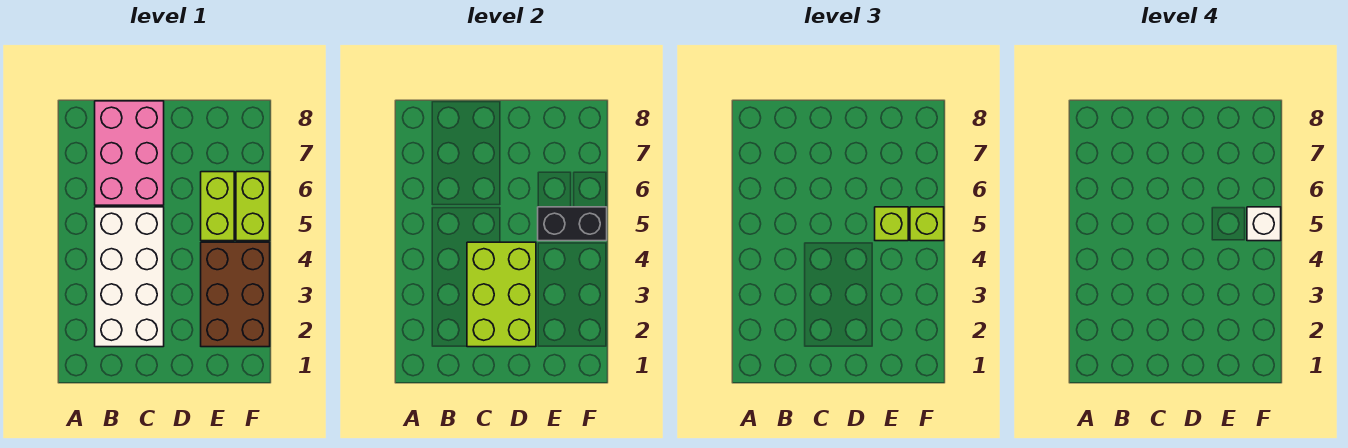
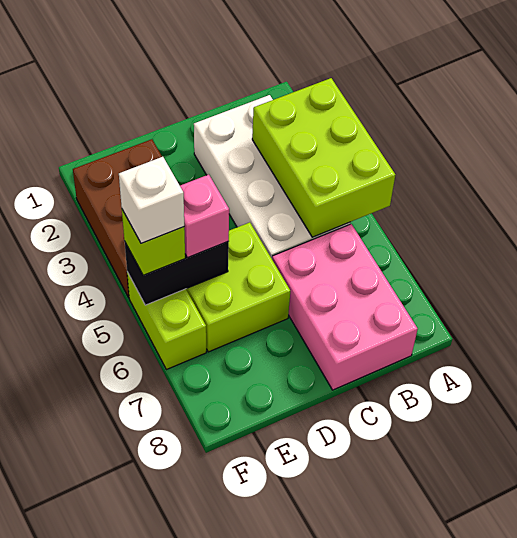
lime brick C2:D4 level 2 -> lime brick A3:B5 level 2
lime brick E5:E6 level 1 -> lime brick D5:E6 level 1
lime brick E5 level 3 -> pink brick E5 level 3

